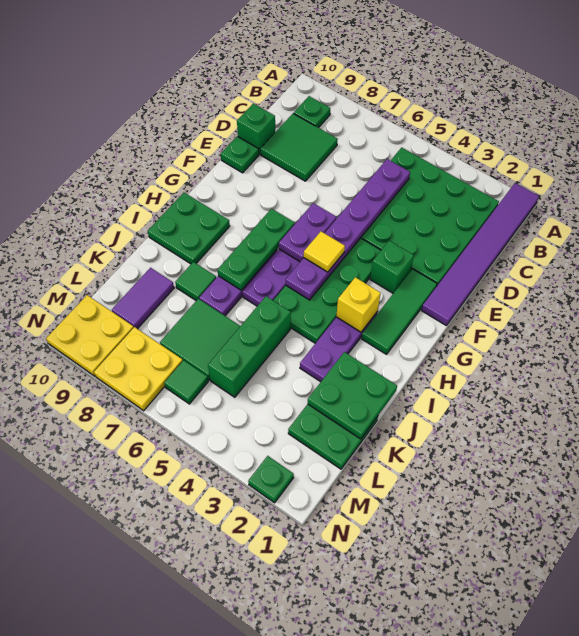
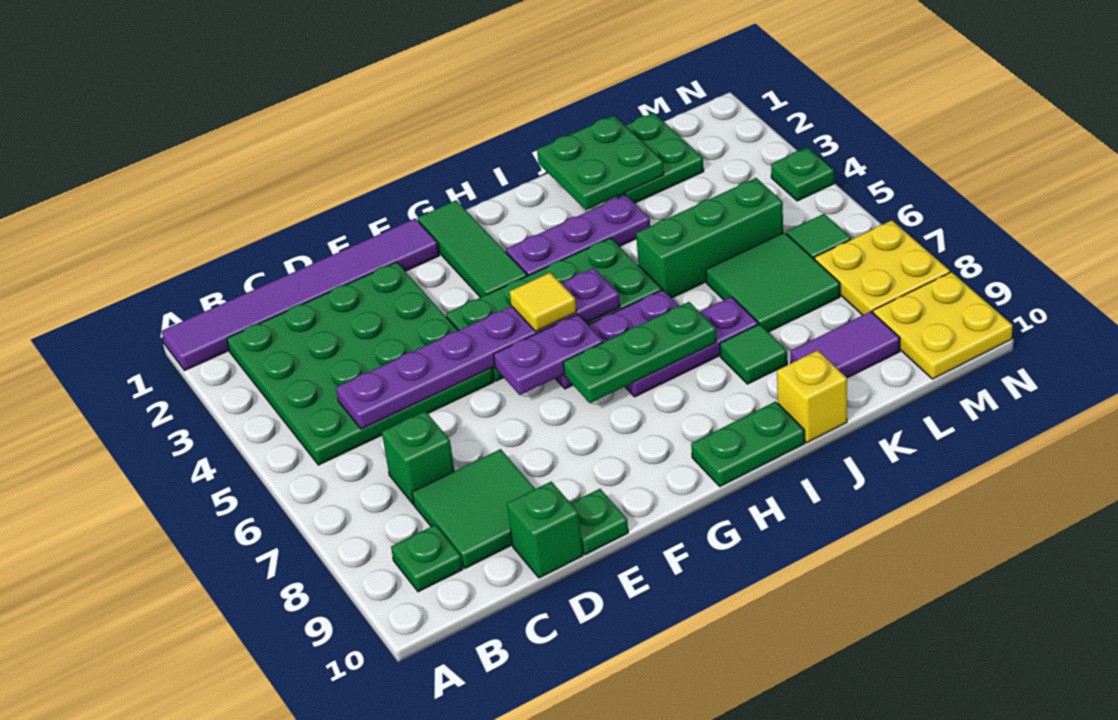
green tile F2:H2 level 1 -> green tile G1:G3 level 1
green brick F3 level 1 -> green brick C7 level 1
yellow brick H3 level 2 -> yellow brick J10 level 1
green plate H9:I10 level 1 -> green plate H10:I10 level 1
green plate N2 level 1 -> green plate N4 level 1

